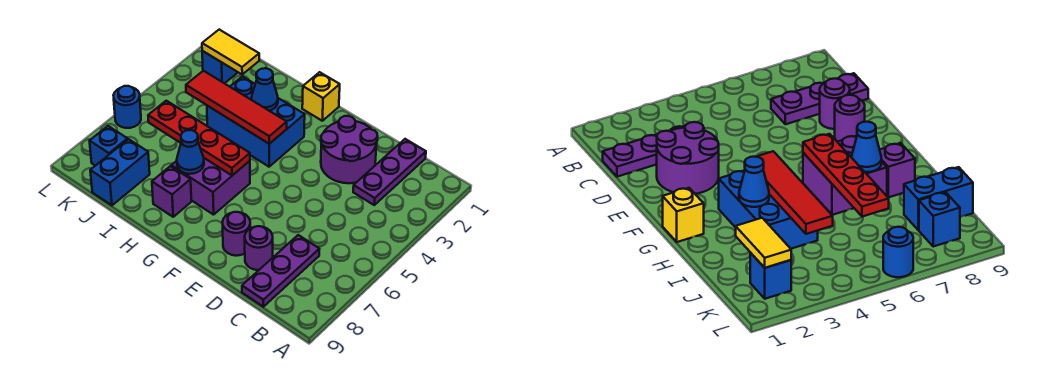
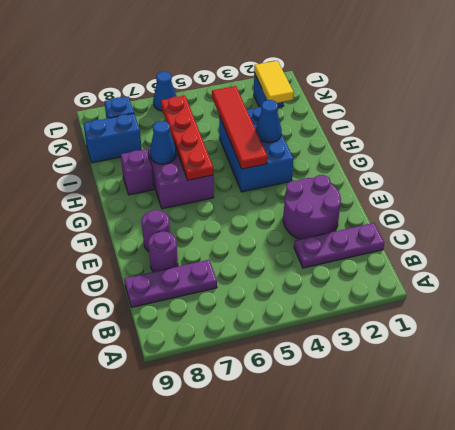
yellow brick G1 level 1 -> none
blue round brick L6 level 1 -> blue cone L6 level 1

